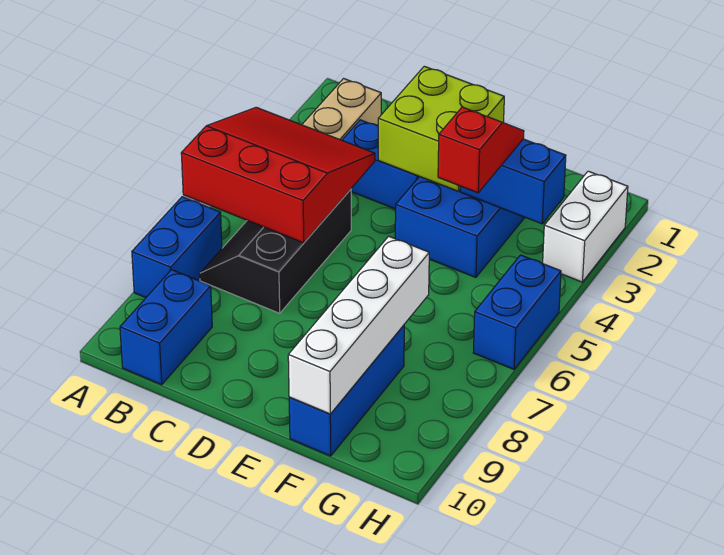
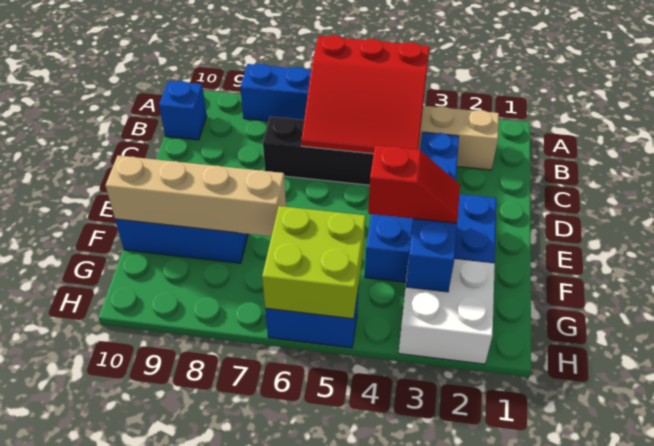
red slope A4:C6 level 2 top 6 -> red slope A4:C6 level 2 top A
blue brick B9:B10 level 1 -> blue brick B10 level 1
lime brick D2:E3 level 2 -> lime brick G5:H6 level 2
white brick F7:F10 level 2 -> tan brick F7:F10 level 2
white brick H2:H3 level 1 -> white brick G2:H3 level 1

